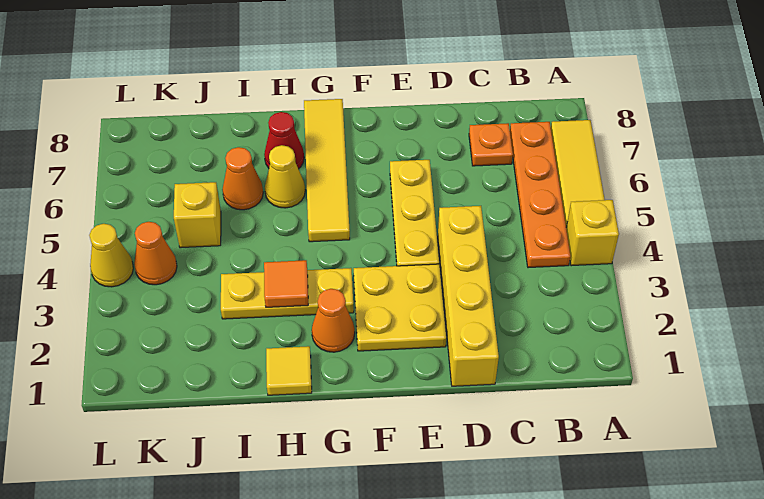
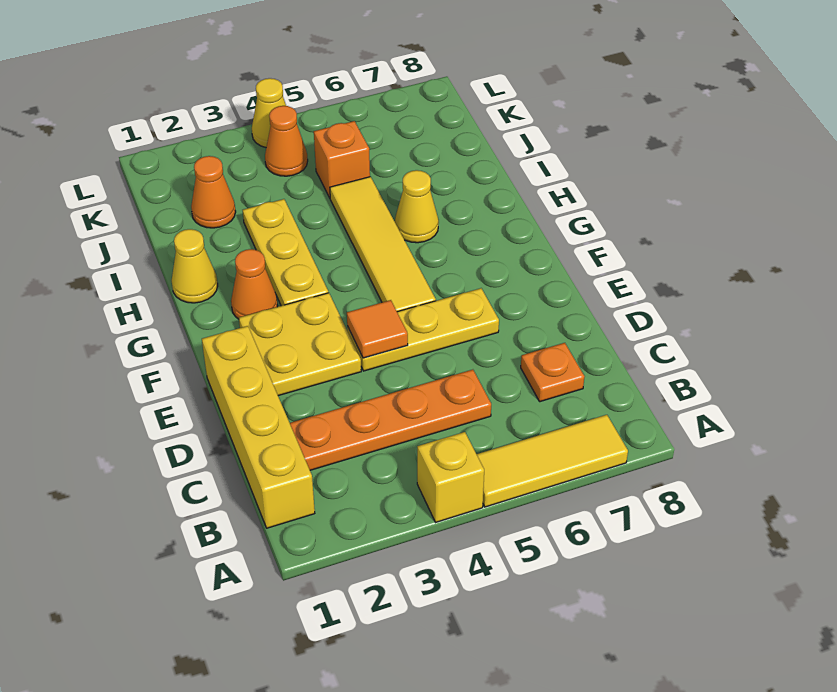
orange plate B4:B7 level 1 -> orange plate C2:C5 level 1
yellow brick D1:D4 level 1 -> yellow brick B1:E1 level 1
yellow tile G5:G8 level 1 -> yellow tile F5:I5 level 1
yellow tile H1 level 1 -> yellow cone H1 level 1
orange tile H3 level 2 -> orange tile E4 level 2
red cone H7 level 1 -> none
orange cone I6 level 1 -> orange cone J2 level 1
yellow brick J5 level 1 -> orange brick J5 level 1

